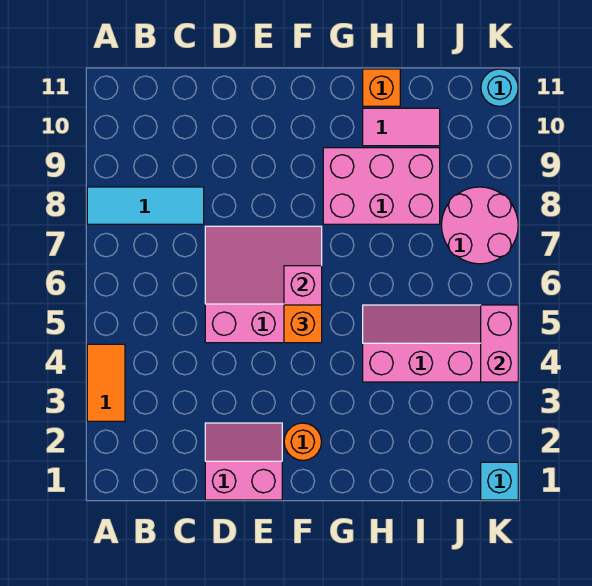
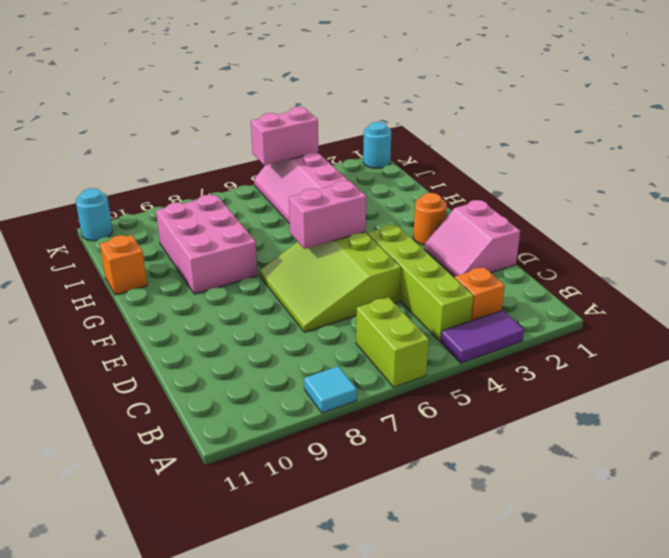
orange tile A3:A4 level 1 -> purple tile A3:A4 level 1
none -> lime brick A6:B6 level 1
cyan tile A8:C8 level 1 -> cyan tile A8 level 1
none -> lime brick B4:E4 level 1
pink slope D5:F7 level 1 top 5 -> lime slope D5:F7 level 1 top 5
orange brick F5 level 3 -> orange brick B3 level 1
pink tile H10:I10 level 1 -> none
pink round brick J7:K8 level 1 -> none
cyan brick K1 level 1 -> cyan round brick K1 level 1

